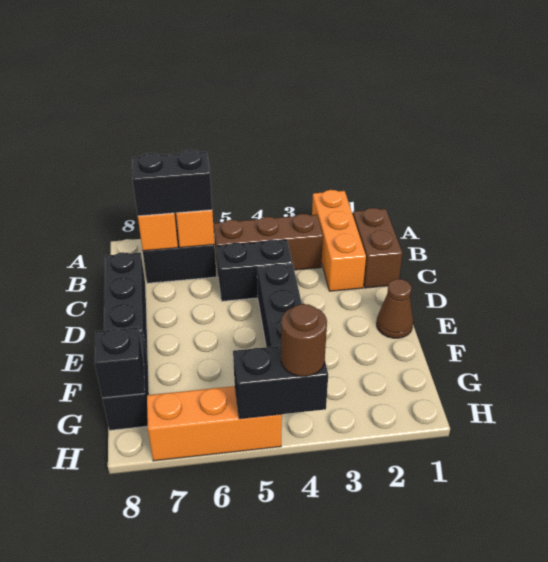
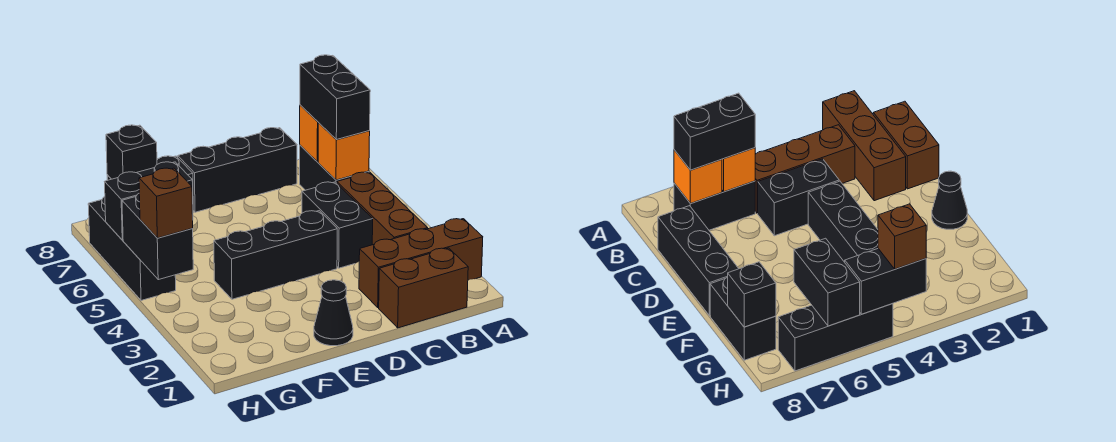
orange brick A2:C2 level 1 -> brown brick A2:C2 level 1
brown cone E1 level 1 -> black cone E1 level 1
none -> black brick G6:H6 level 2
brown round brick H4 level 3 -> brown brick H4 level 3
orange brick H5:H7 level 1 -> black brick H5:H7 level 1

